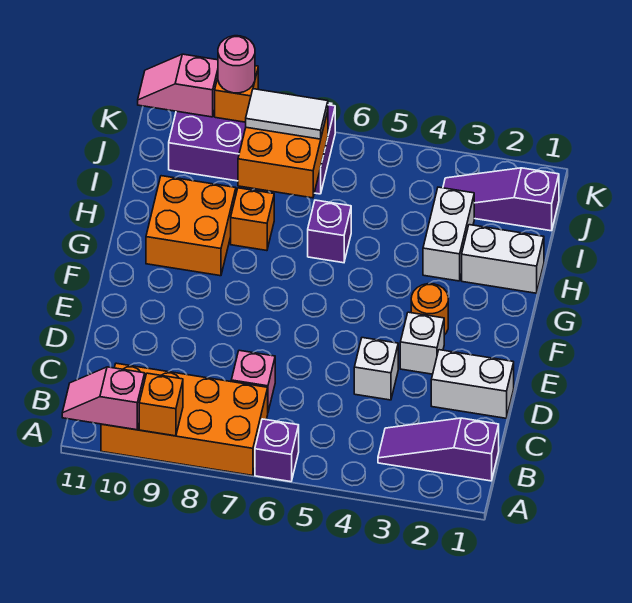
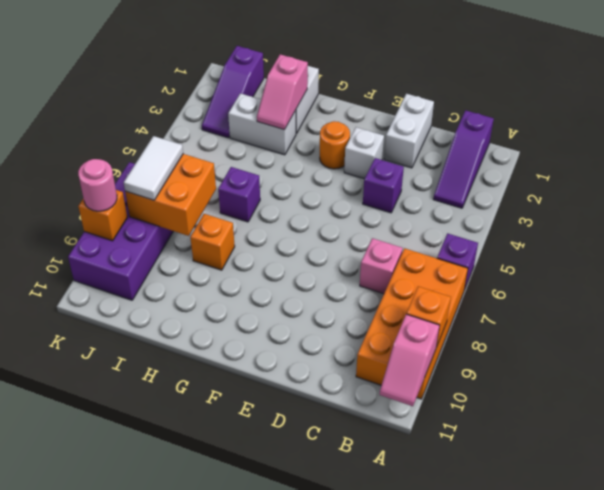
white brick D4 level 1 -> purple brick D4 level 1
orange brick G9:H10 level 1 -> none
pink slope K10:K11 level 2 top 10 -> pink slope H2:H3 level 2 top 2

